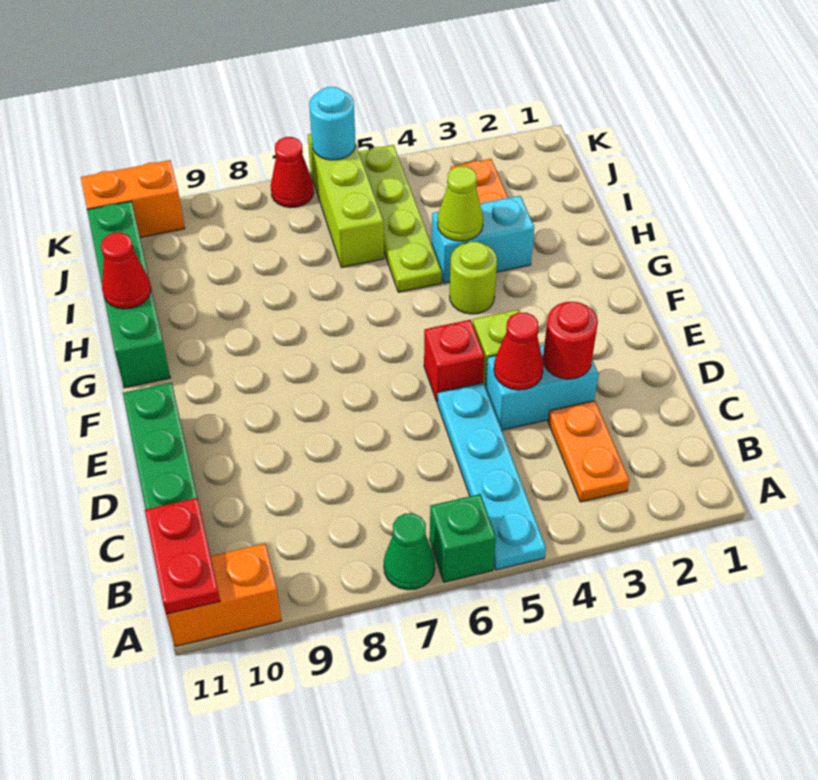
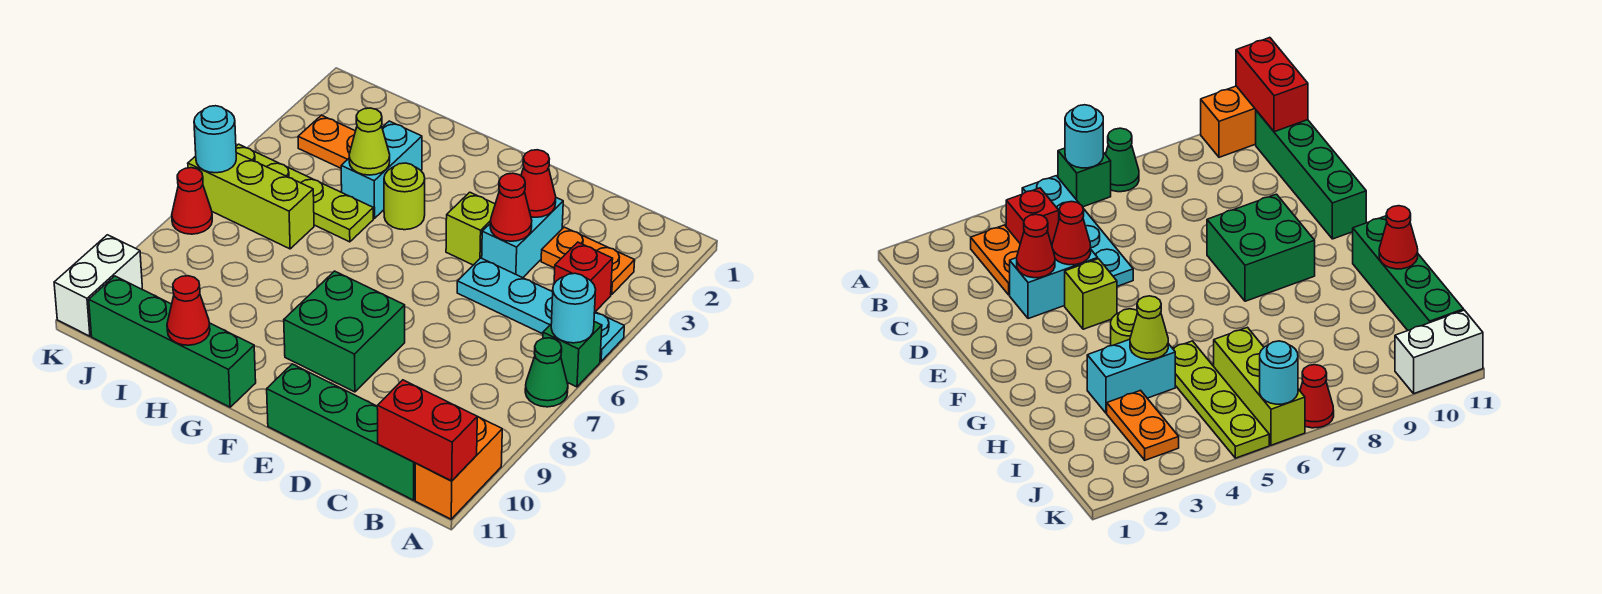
none -> cyan round brick A6 level 2
red plate A11:B11 level 2 -> red brick A11:B11 level 2
red round brick D3 level 2 -> red cone D3 level 2
red brick E5 level 1 -> red brick B4 level 1
none -> green brick E8:F9 level 1
orange brick K10:K11 level 1 -> white brick K10:K11 level 1

